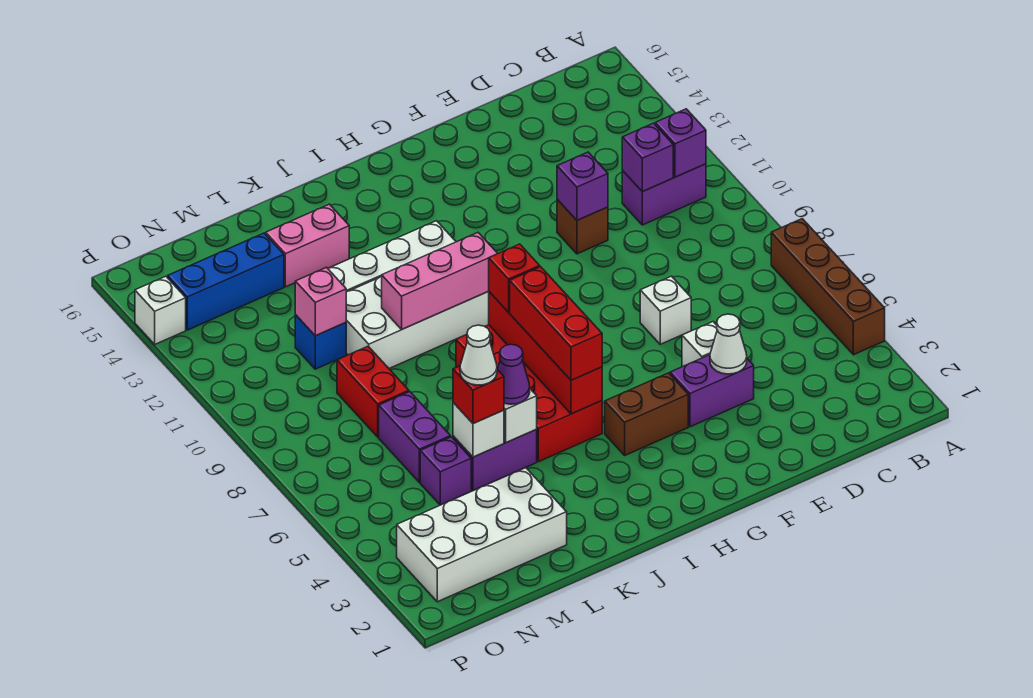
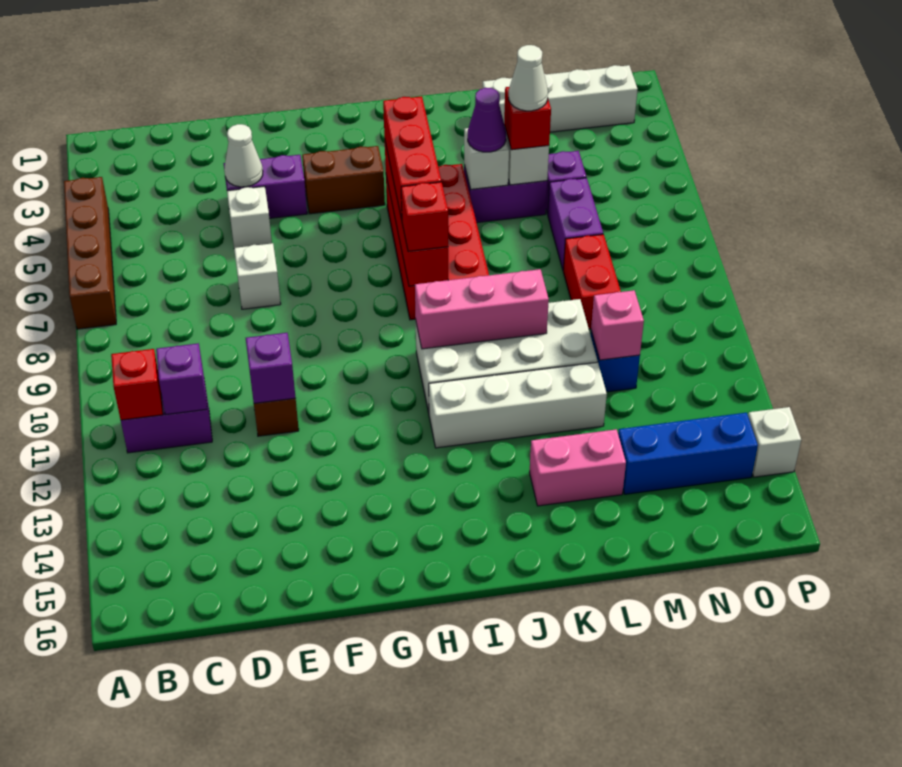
purple brick B11 level 2 -> red brick B11 level 2
white brick L2:O3 level 1 -> white brick L2:O2 level 1

